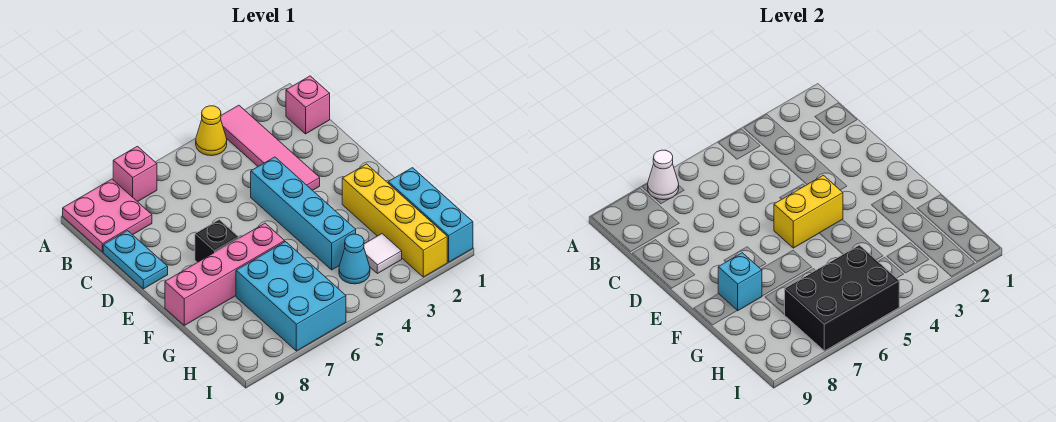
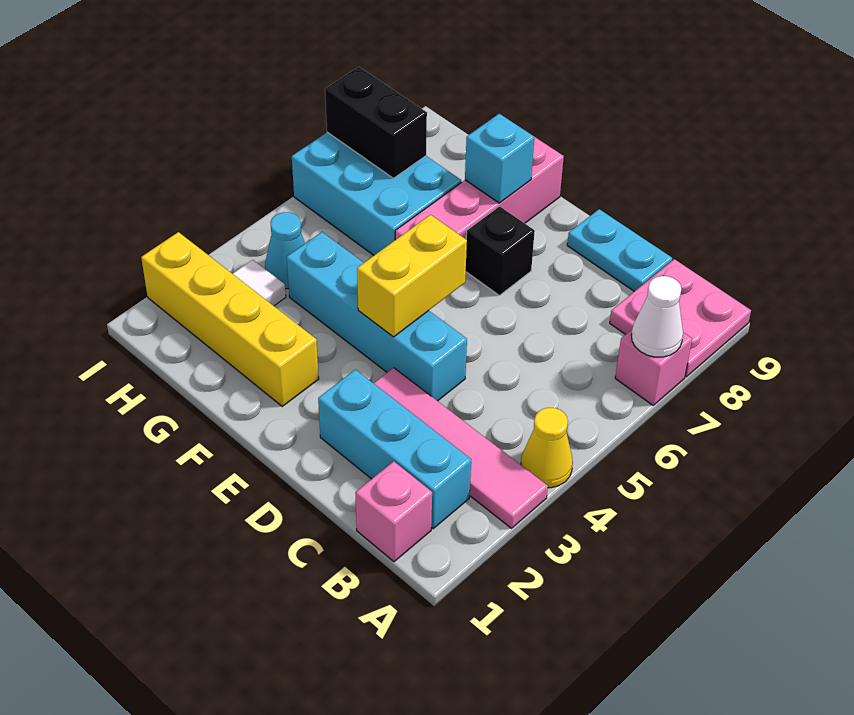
cyan brick G1:I1 level 1 -> cyan brick B2:D2 level 1
black brick H5:I7 level 2 -> black brick H7:I7 level 2

